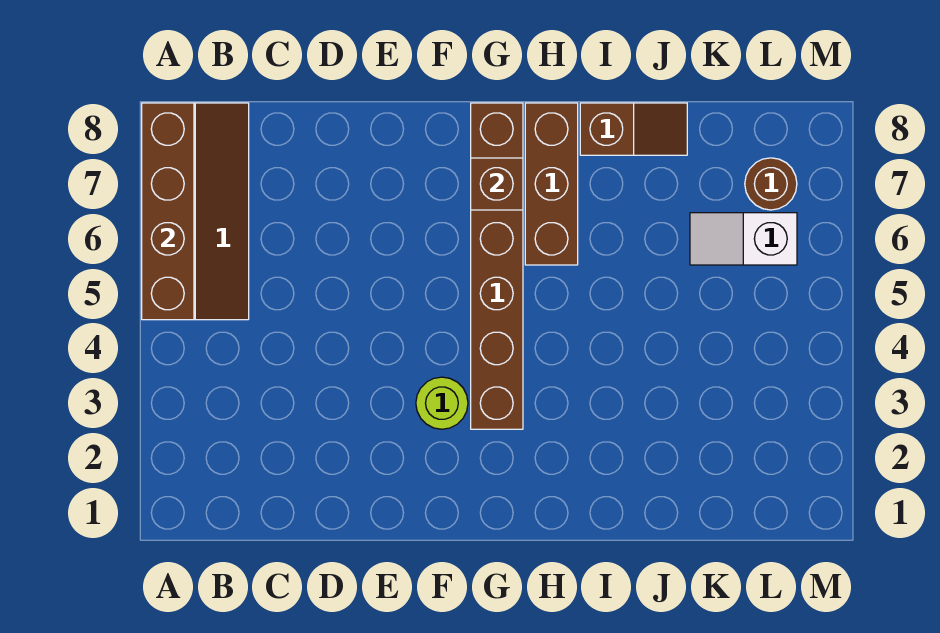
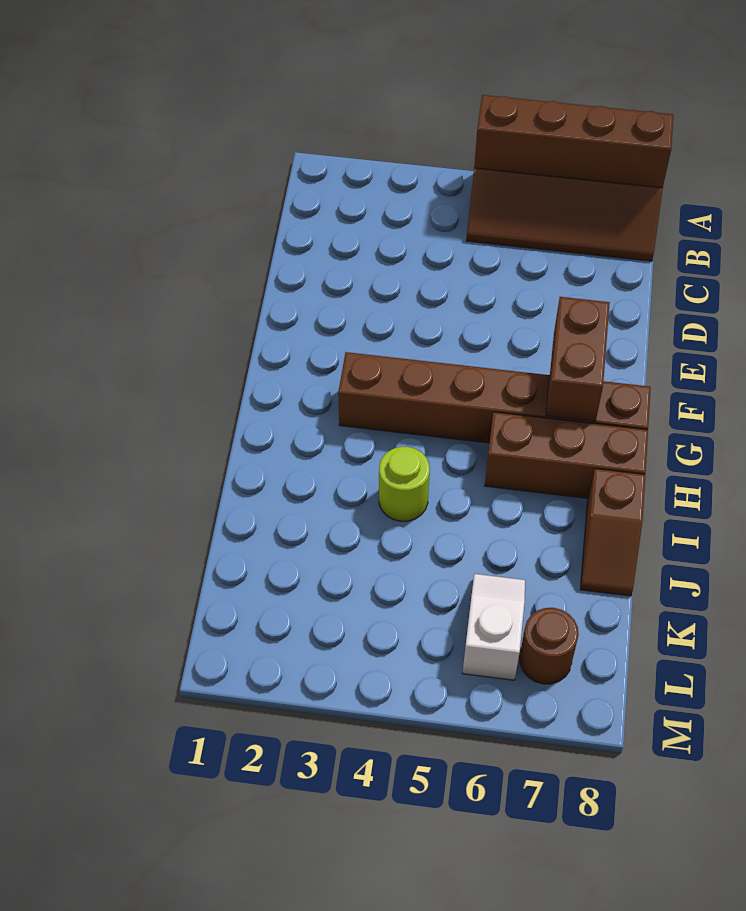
lime round brick F3 level 1 -> lime round brick I4 level 1
brown brick G7 level 2 -> brown brick F7:G7 level 2

